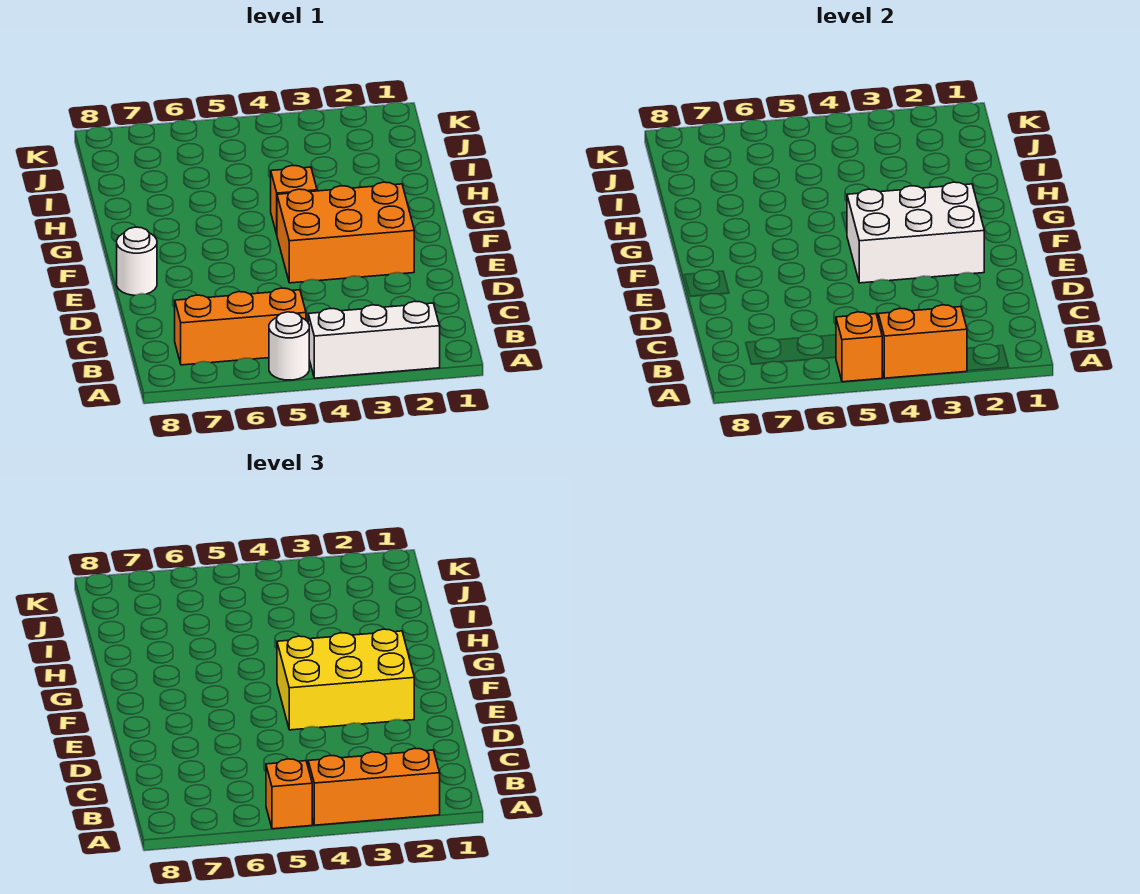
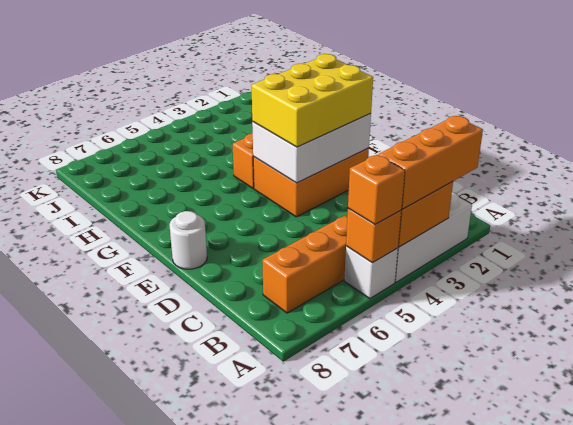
white round brick A5 level 1 -> white brick A5 level 1

